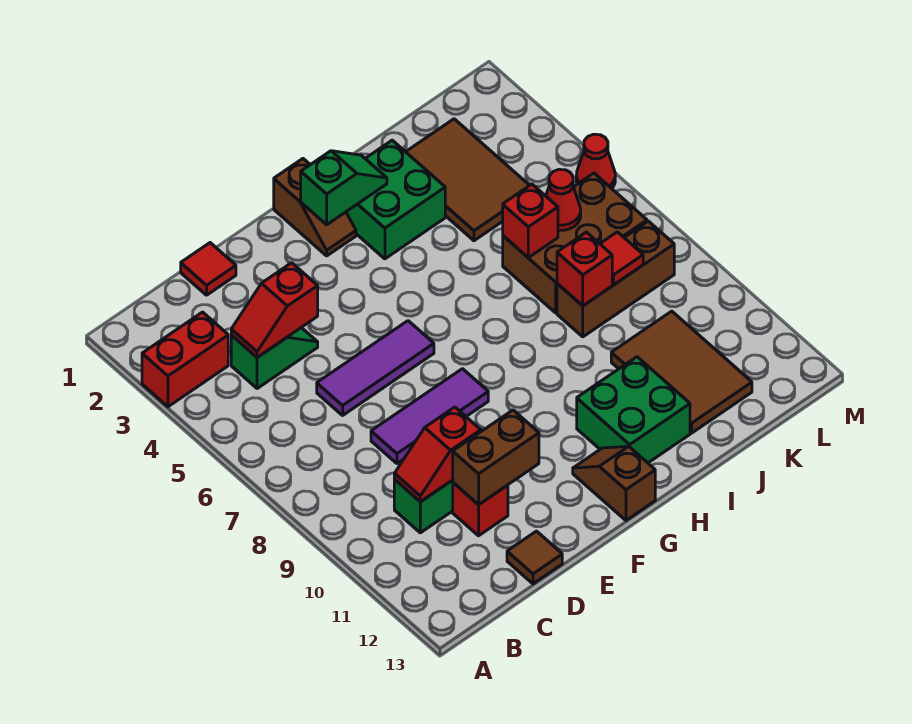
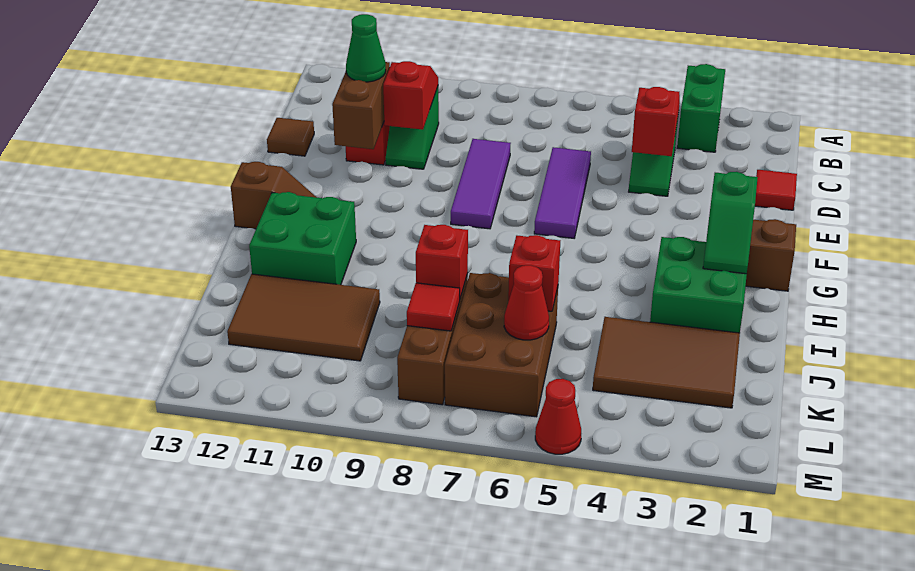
red brick A3:B3 level 1 -> green brick A3:B3 level 1
none -> green cone D11 level 3

